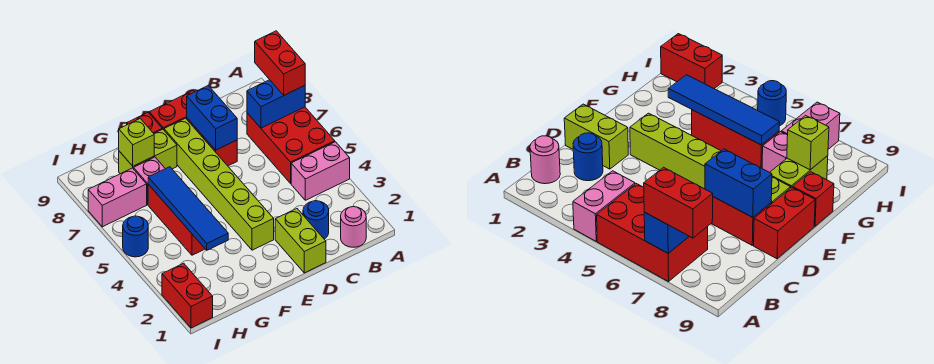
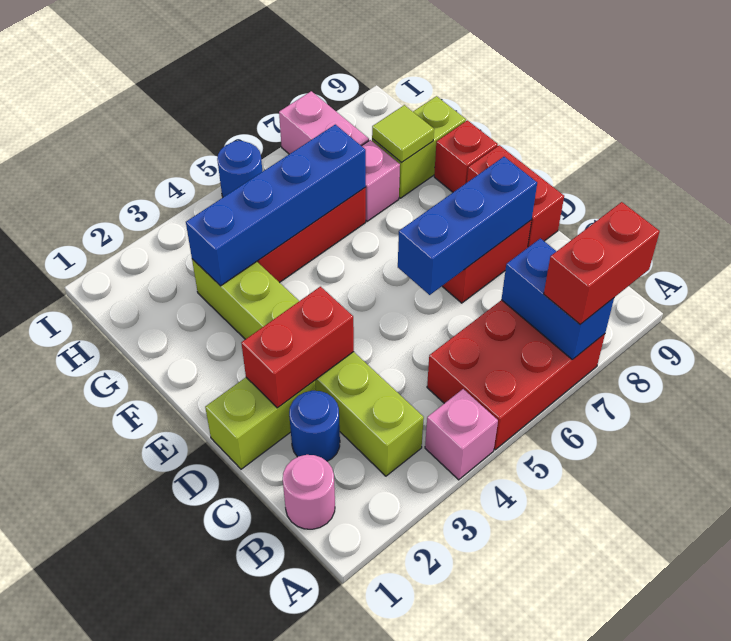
pink brick A4:B4 level 1 -> pink brick A4 level 1
blue brick D7:D8 level 2 -> blue brick D6:D8 level 2
lime brick E3:E8 level 1 -> lime brick B3:G3 level 1
lime brick F8:G8 level 1 -> lime brick G8:G9 level 1
blue tile G3:G6 level 2 -> blue brick G3:G6 level 2
lime brick G8 level 2 -> lime tile G8 level 2
red brick I1:I2 level 1 -> red brick D2:D3 level 2

